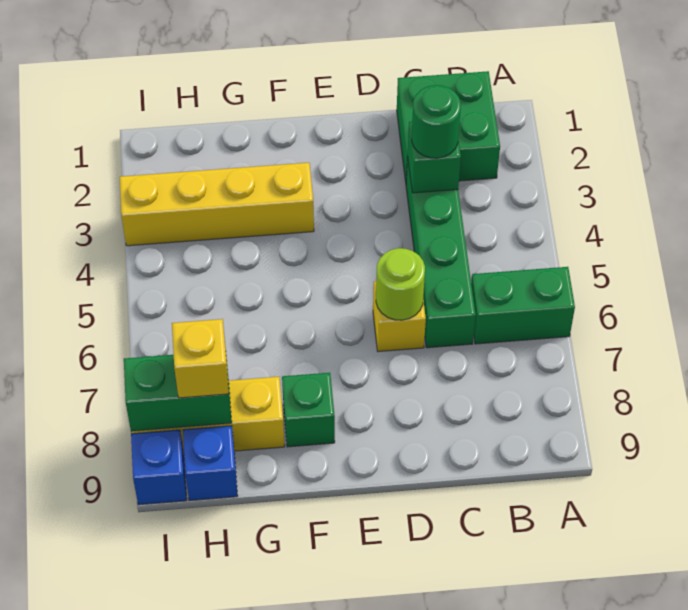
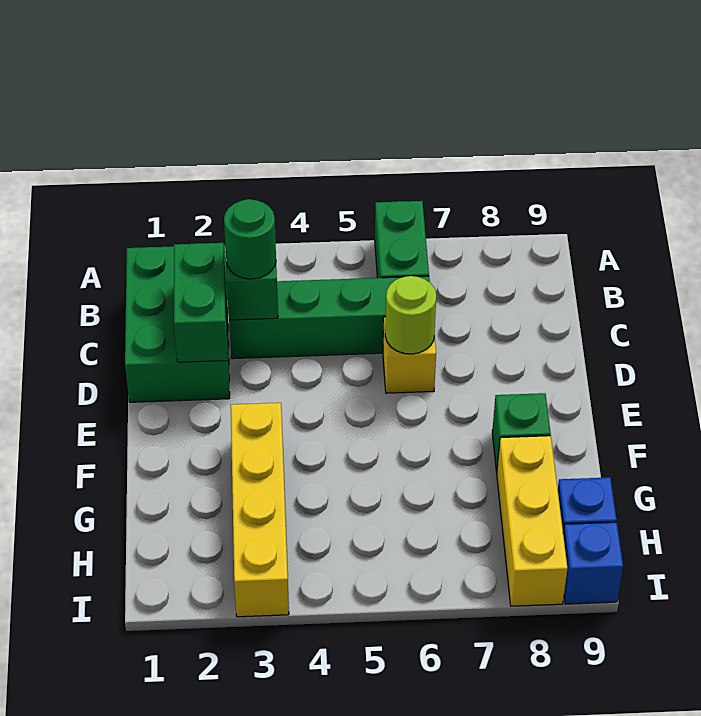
green brick B1:C2 level 1 -> green brick B1:D2 level 1
green brick H8:I8 level 2 -> green brick C2:D2 level 2
yellow brick H8 level 3 -> none

